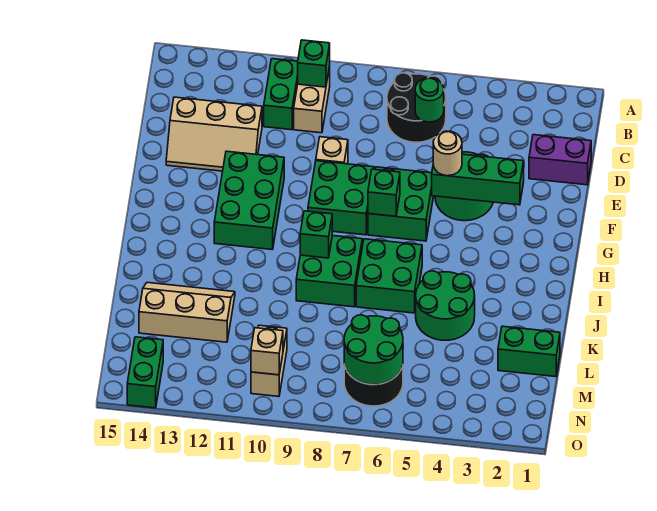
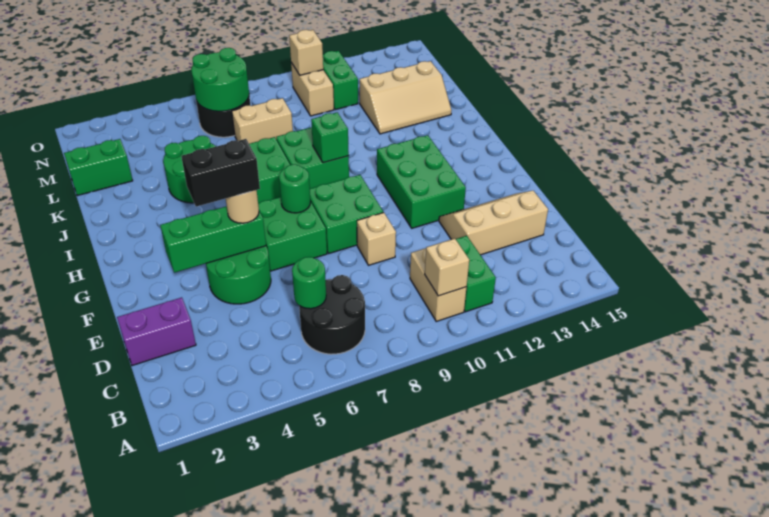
green brick B10 level 2 -> tan brick B10 level 2
none -> black brick F4:F5 level 4
green brick G7 level 2 -> green round brick G7 level 2
none -> tan brick L7:L8 level 1
green brick N14:O14 level 1 -> green brick M11:N11 level 1

